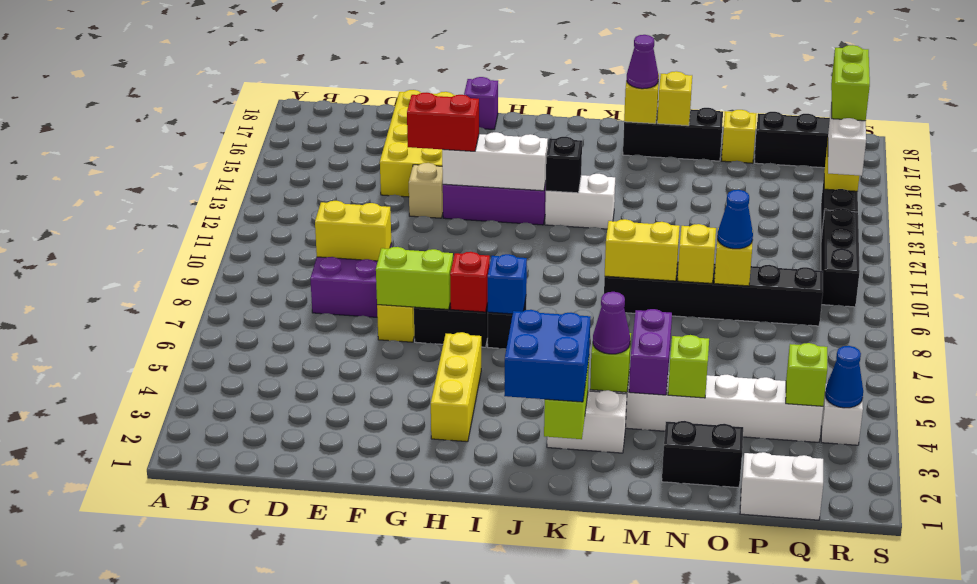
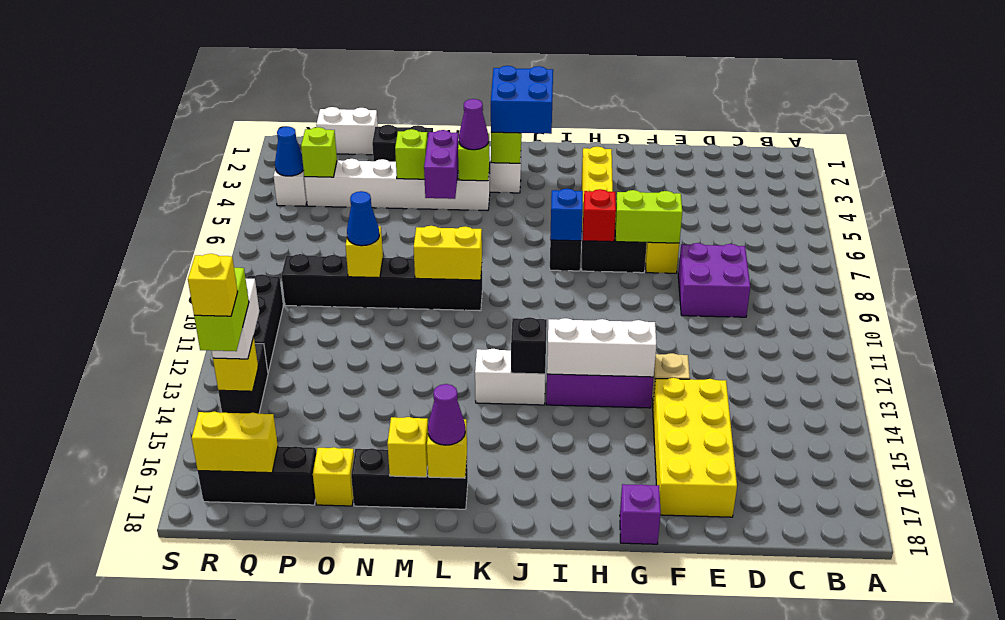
yellow brick D9:E9 level 2 -> yellow brick Q17:R17 level 2
red brick F13:G13 level 3 -> none
yellow brick N9 level 2 -> yellow brick R15 level 5

